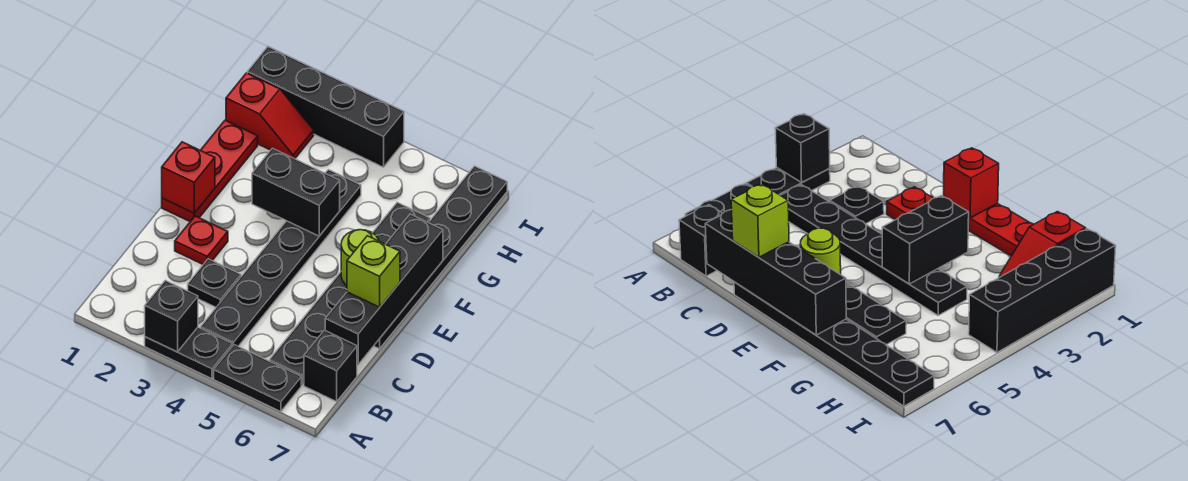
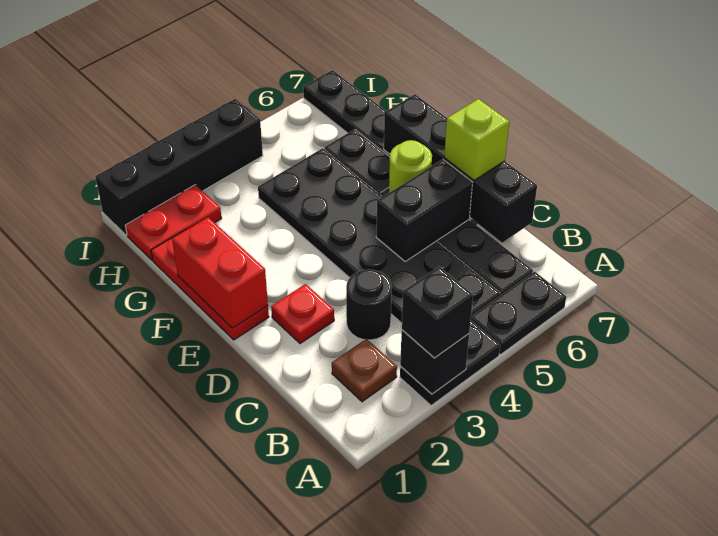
none -> brown plate B2 level 1
black plate B4:G4 level 1 -> black plate B4:G5 level 1
black brick B7 level 1 -> black brick A3 level 3
black plate C3 level 1 -> black round brick C3 level 1
red brick E1 level 2 -> red brick E1:F1 level 2
black brick F3:F4 level 2 -> black brick D5:D6 level 2
red slope H1:H2 level 1 top 1 -> red plate H1:H2 level 1

